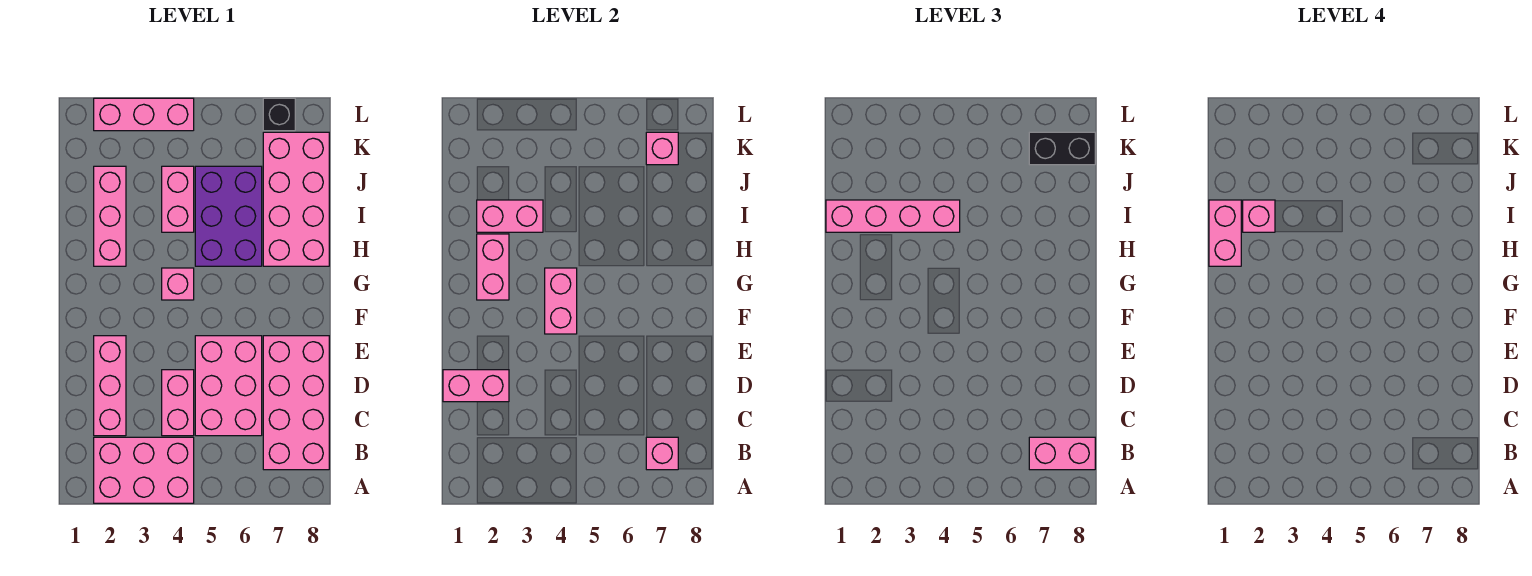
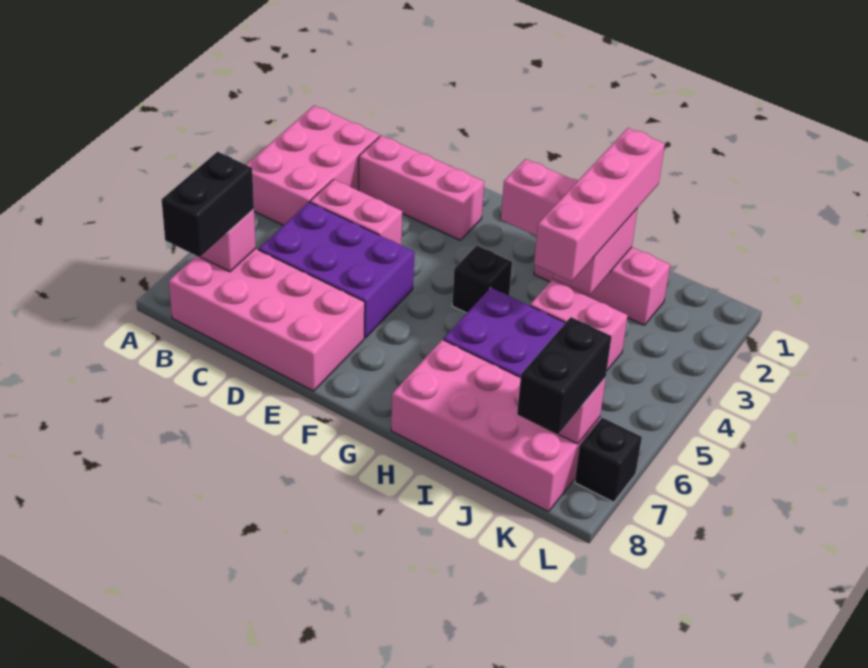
pink brick B7:B8 level 3 -> black brick B7:B8 level 3
pink brick C5:E6 level 1 -> purple brick C5:E6 level 1
pink brick D1:D2 level 2 -> none
pink brick F4:G4 level 2 -> none
pink brick G4 level 1 -> black brick G4 level 1
pink brick H1:I1 level 4 -> none
pink brick I2 level 4 -> none
pink brick L2:L4 level 1 -> none

